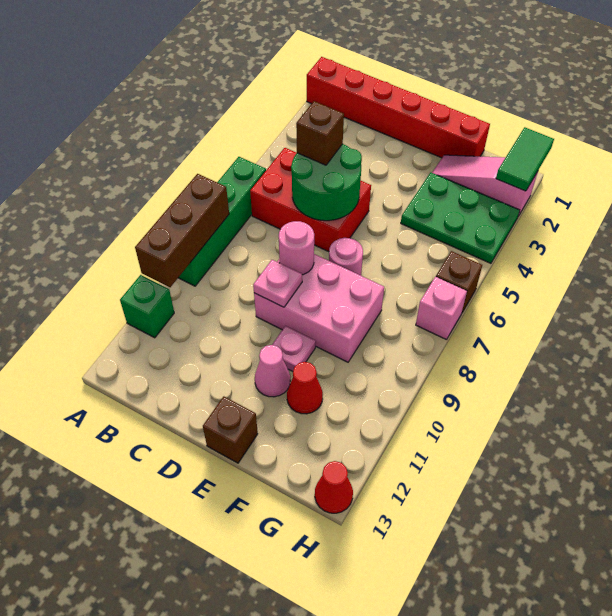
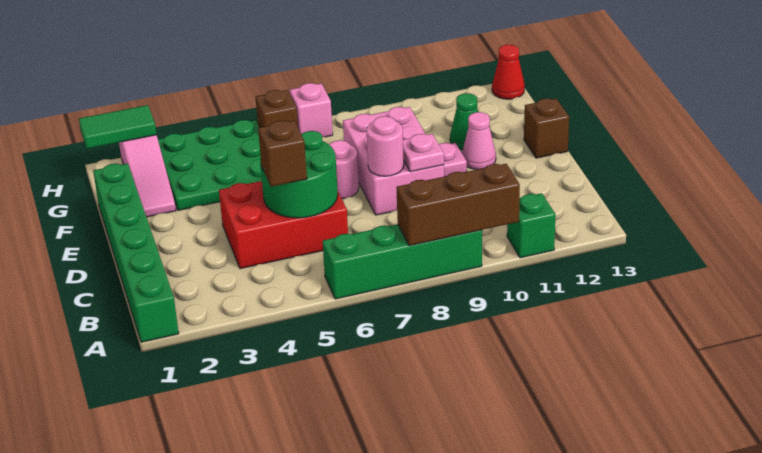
red brick A1:F1 level 1 -> green brick A1:F1 level 1
red brick B5:D6 level 1 -> red brick C4:D6 level 1
green plate F3:H4 level 1 -> green plate F3:H5 level 1
red cone F11 level 1 -> green cone F11 level 1

